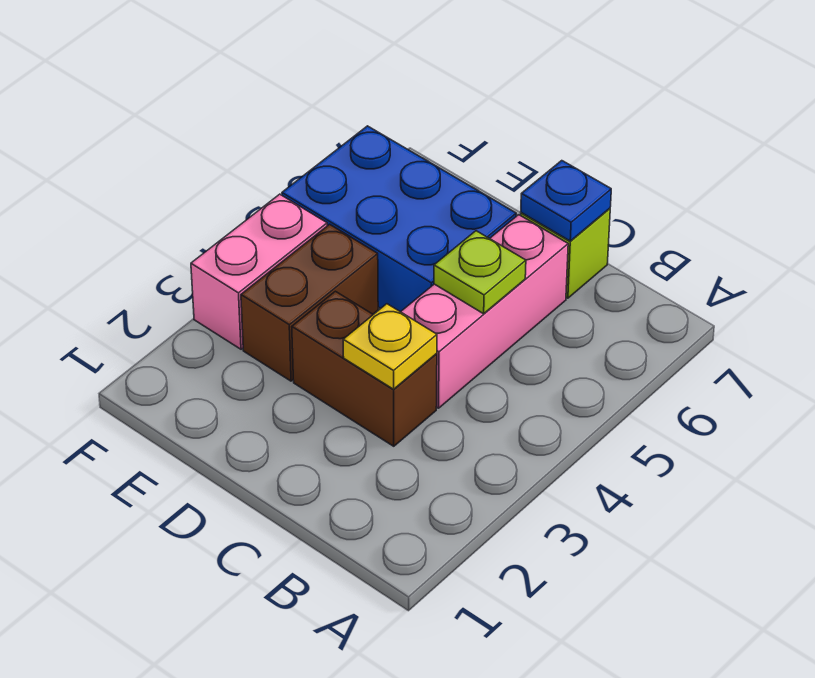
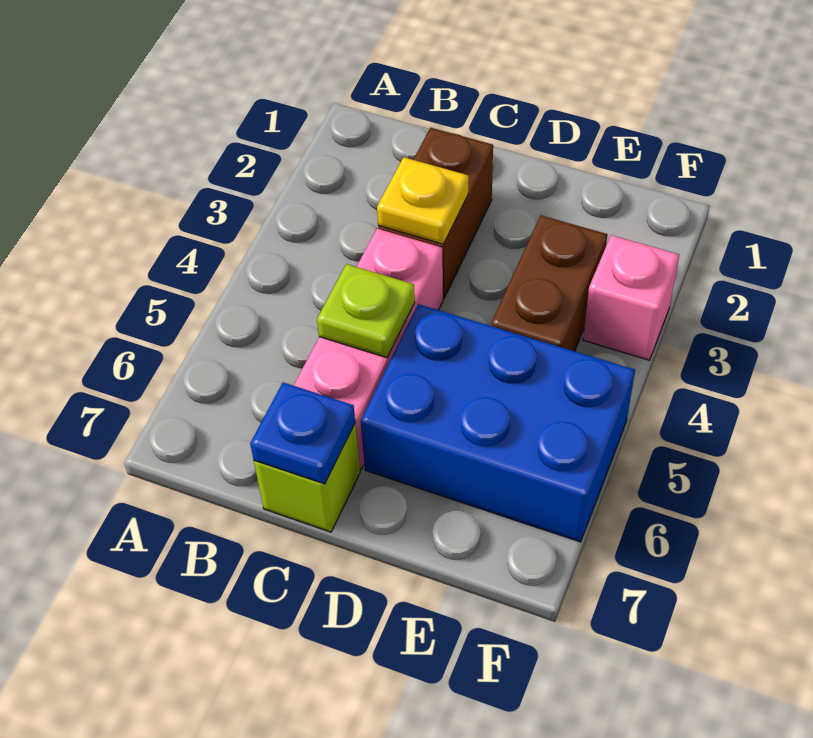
brown brick C3:D3 level 1 -> brown brick C2:C3 level 1
pink brick F3:F4 level 1 -> pink brick F3 level 1

